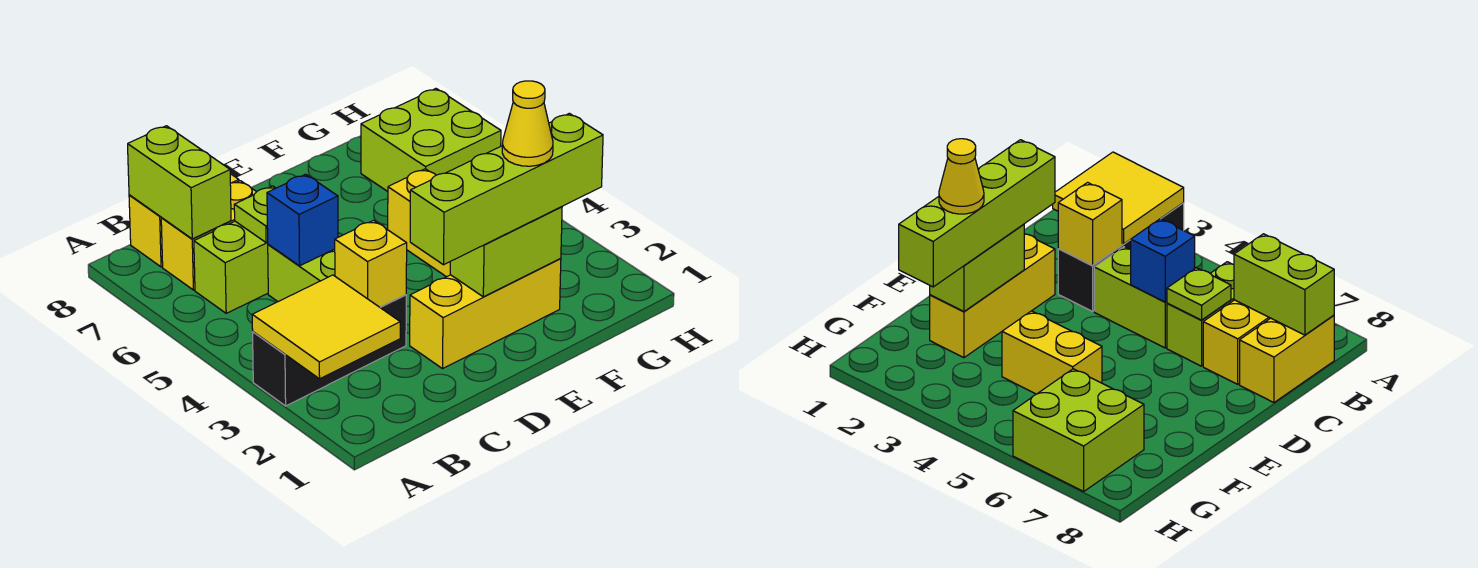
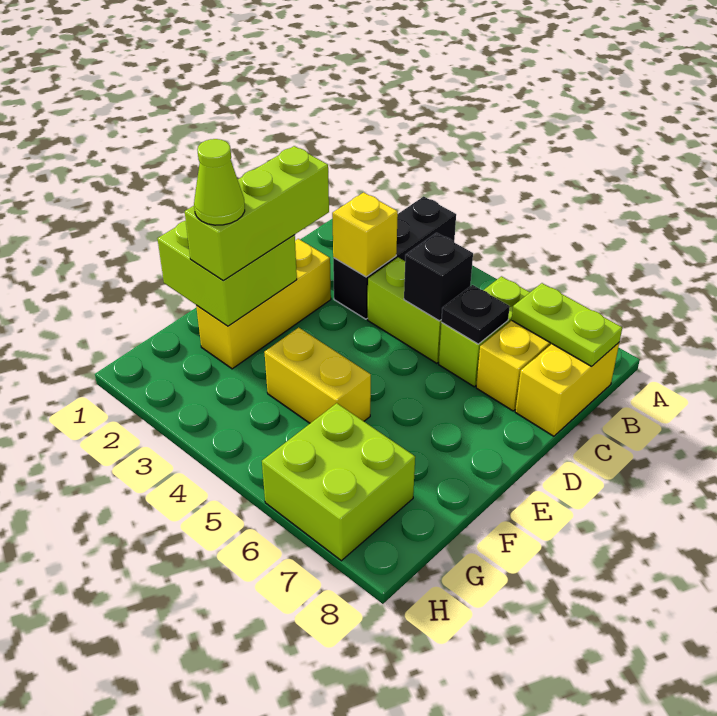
yellow tile A2:B3 level 2 -> none
lime brick B7:B8 level 2 -> lime plate B7:B8 level 2
blue brick C5 level 2 -> black brick C5 level 2
lime plate C6 level 2 -> black plate C6 level 2
lime brick D2:G2 level 3 -> lime brick D2:F2 level 3
lime brick E2:F2 level 2 -> lime brick E1:F2 level 2
yellow cone F2 level 4 -> lime cone F2 level 4

